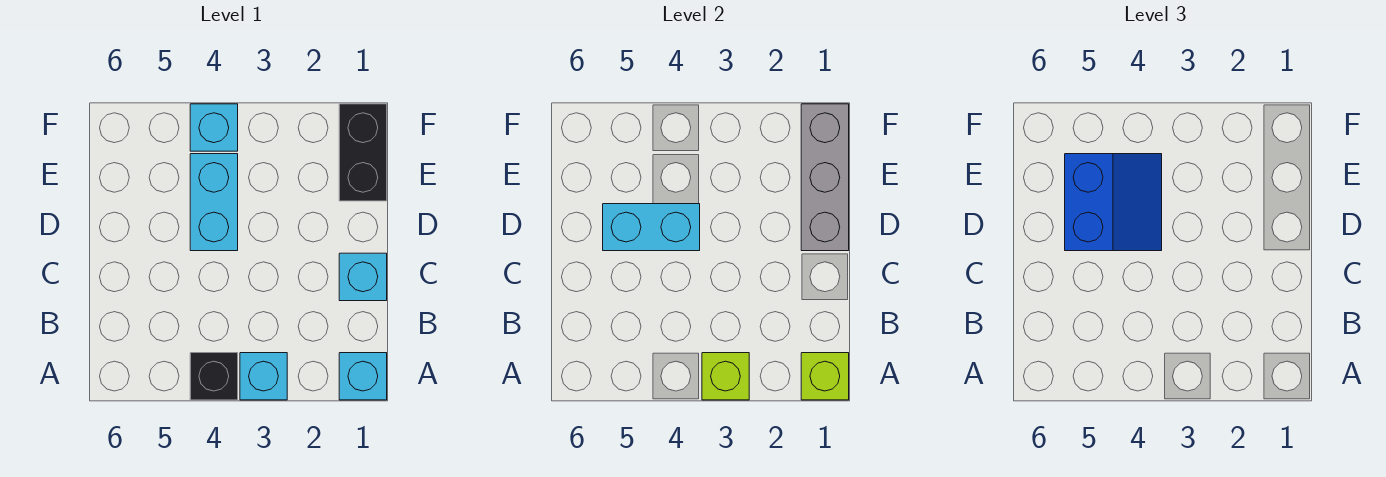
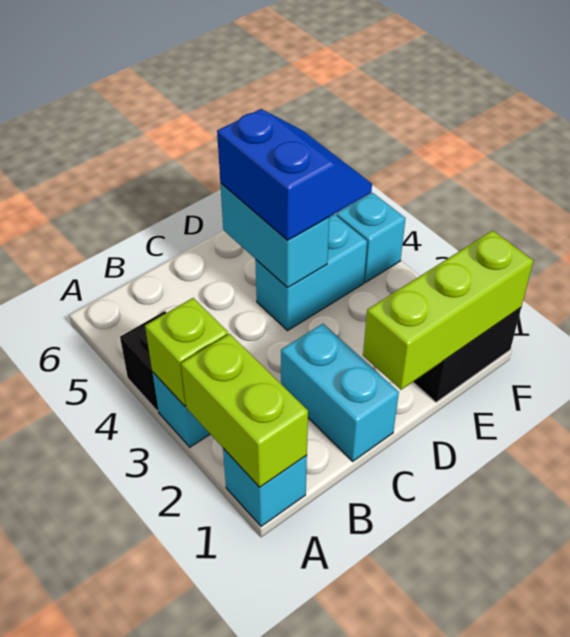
lime brick A1 level 2 -> lime brick A1:A2 level 2
cyan brick C1 level 1 -> cyan brick C1:C2 level 1
grey brick D1:F1 level 2 -> lime brick D1:F1 level 2
blue slope D4:E5 level 3 top 5 -> blue slope D4:E5 level 3 top D

